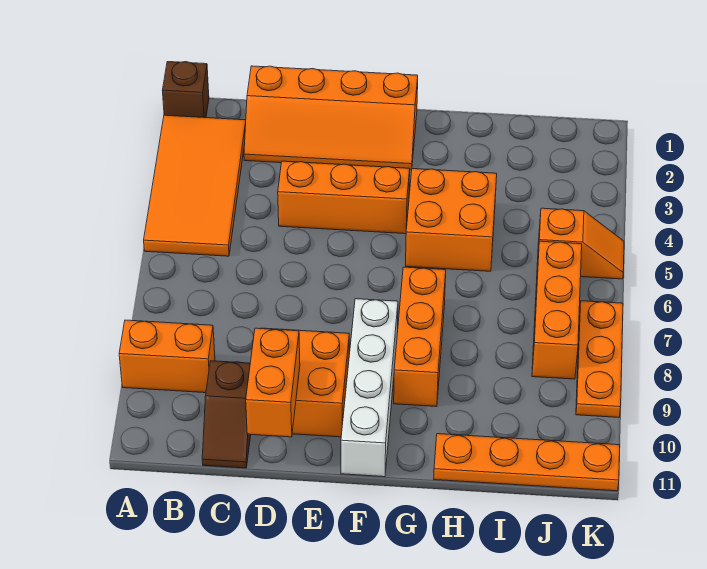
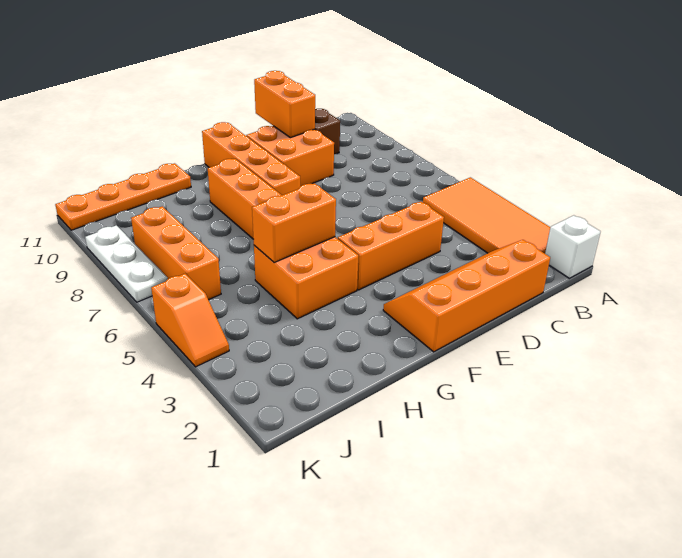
brown brick A1 level 1 -> white brick A1 level 1
orange brick A9:B9 level 1 -> orange brick G5:H5 level 2
white brick F8:F11 level 1 -> orange brick F8:F11 level 1
orange slope J5:K5 level 1 top J -> orange slope K4:K5 level 1 top 5
orange plate K7:K9 level 1 -> white plate K7:K9 level 1

